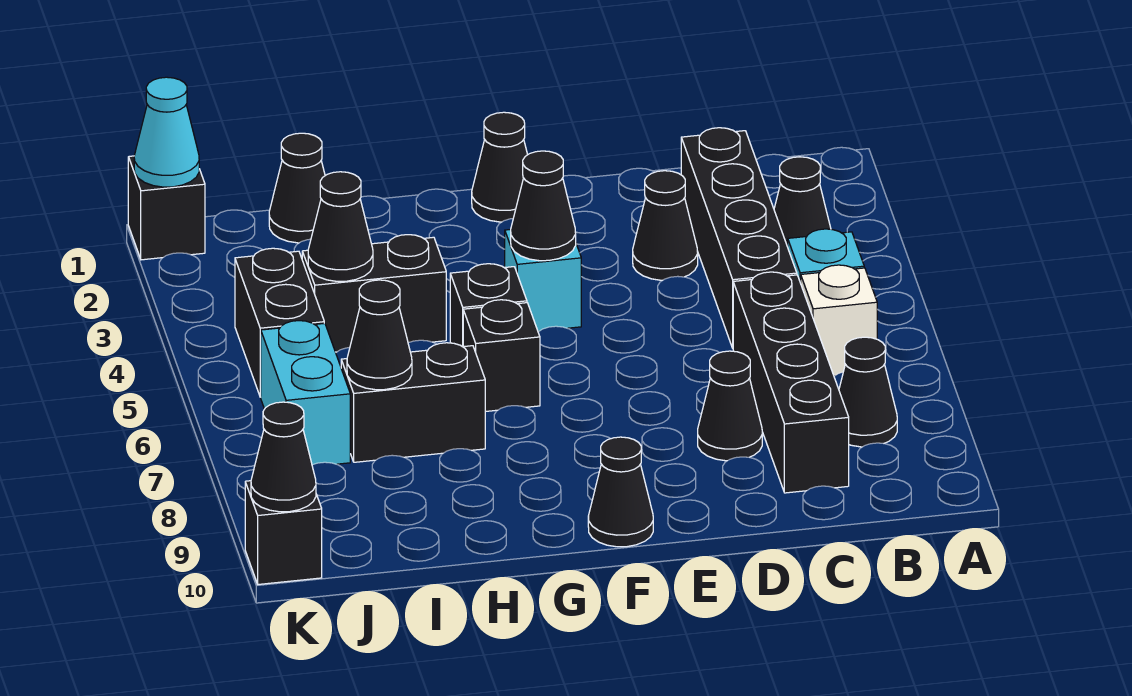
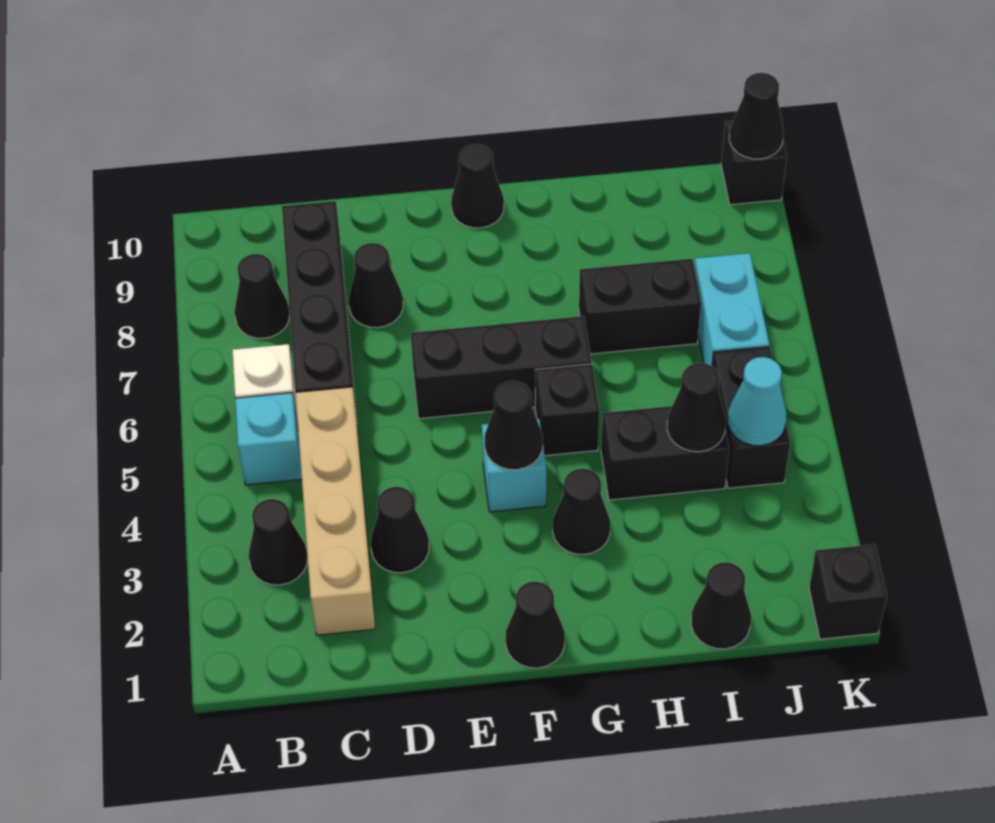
black brick C2:C5 level 1 -> tan brick C2:C5 level 1
black brick G6 level 1 -> black brick E6:G6 level 1
black cone I7 level 2 -> black cone G3 level 1
cyan cone K1 level 2 -> cyan cone J4 level 2

